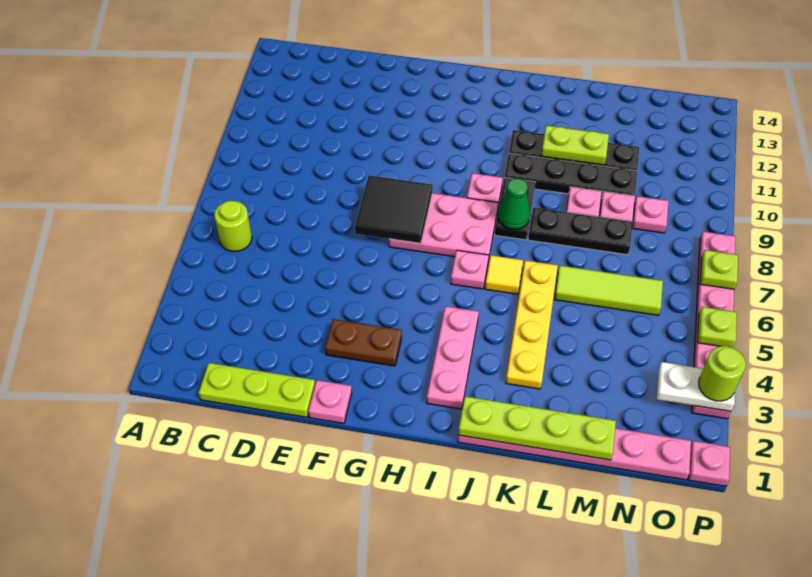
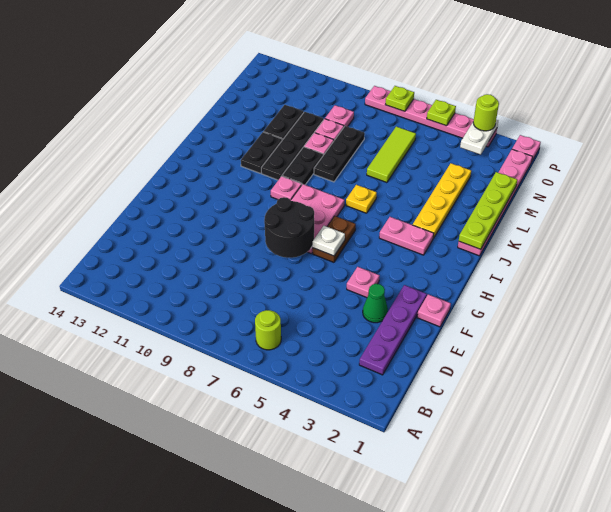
lime plate C1:E1 level 1 -> none
none -> purple plate C2:F2 level 1
brown plate F3:G3 level 1 -> brown plate G6:H6 level 1
black tile F7:G8 level 2 -> black round brick F7:G8 level 2
none -> white plate G6 level 2
pink plate I2:I4 level 1 -> pink plate I3:I4 level 1
pink plate I6 level 1 -> pink plate F4 level 1
yellow tile J6 level 1 -> yellow plate J6 level 1
black plate J8:J9 level 1 -> black plate J9:K9 level 1
green cone J8 level 2 -> green cone E3 level 1
yellow plate K3:K6 level 1 -> yellow plate J3:M3 level 1
lime plate K11:L11 level 2 -> none

